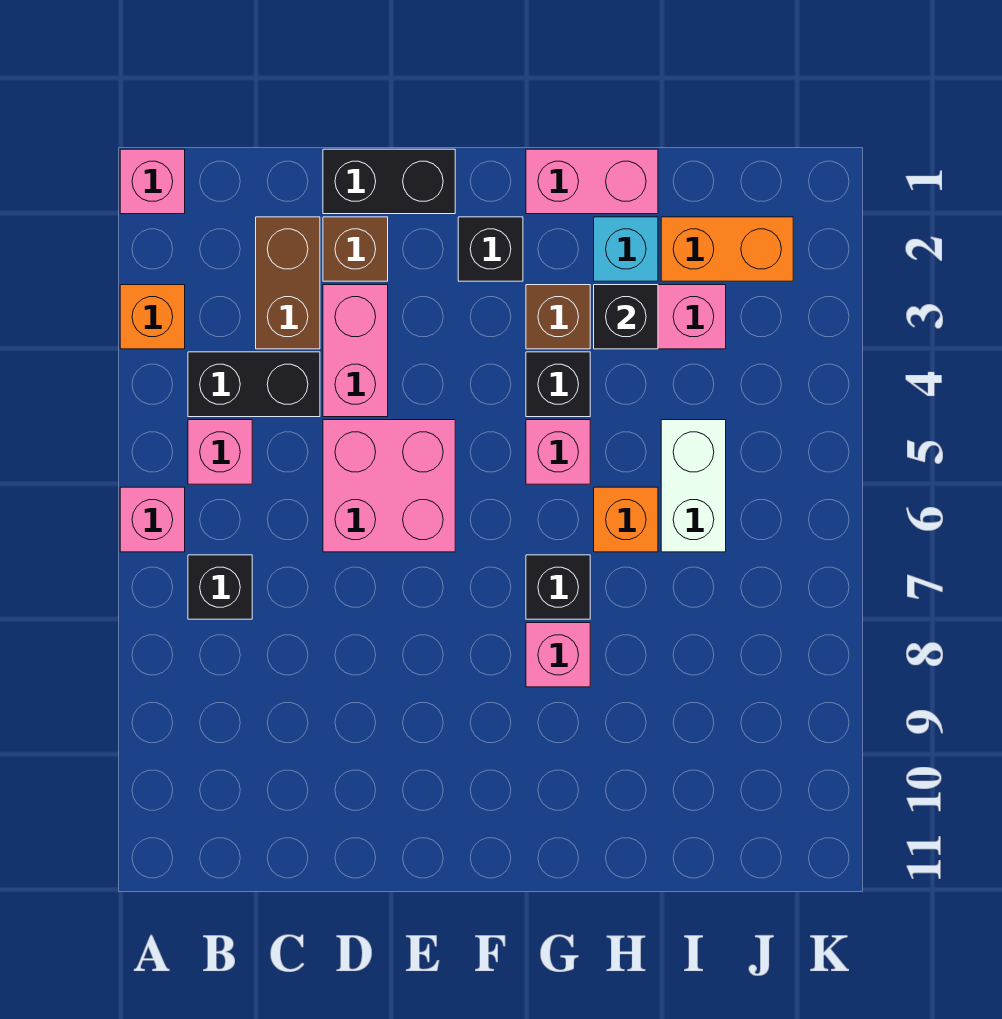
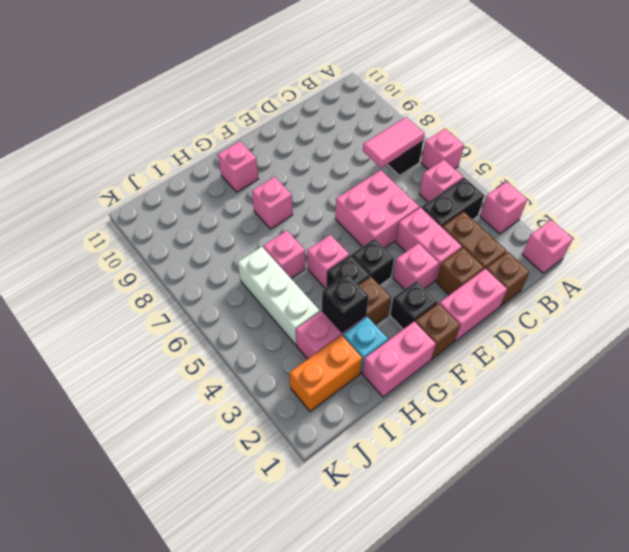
orange brick A3 level 1 -> pink brick A3 level 1
none -> pink tile B7:C7 level 2
none -> brown brick C1 level 1
black brick D1:E1 level 1 -> pink brick D1:E1 level 1
none -> pink brick E3 level 1
none -> brown brick F1 level 1
black brick G7 level 1 -> black brick F4 level 1
none -> pink brick G10 level 1
orange brick H6 level 1 -> pink brick H6 level 1
white brick I5:I6 level 1 -> white brick I4:I6 level 1

